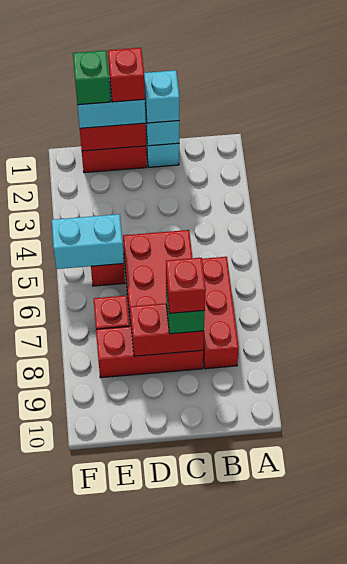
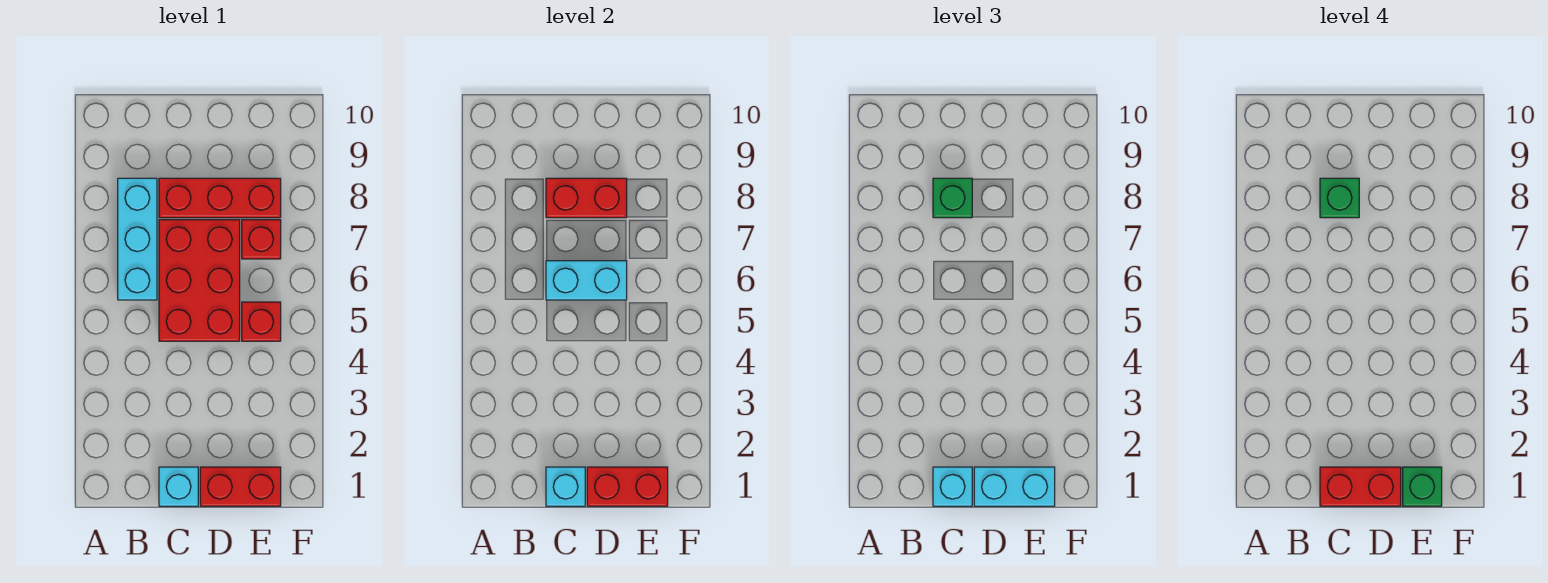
red brick B6:B8 level 1 -> cyan brick B6:B8 level 1
red brick C8 level 4 -> green brick C8 level 4
red brick D1 level 4 -> red brick C1:D1 level 4
cyan brick E5:F5 level 2 -> cyan brick C6:D6 level 2

